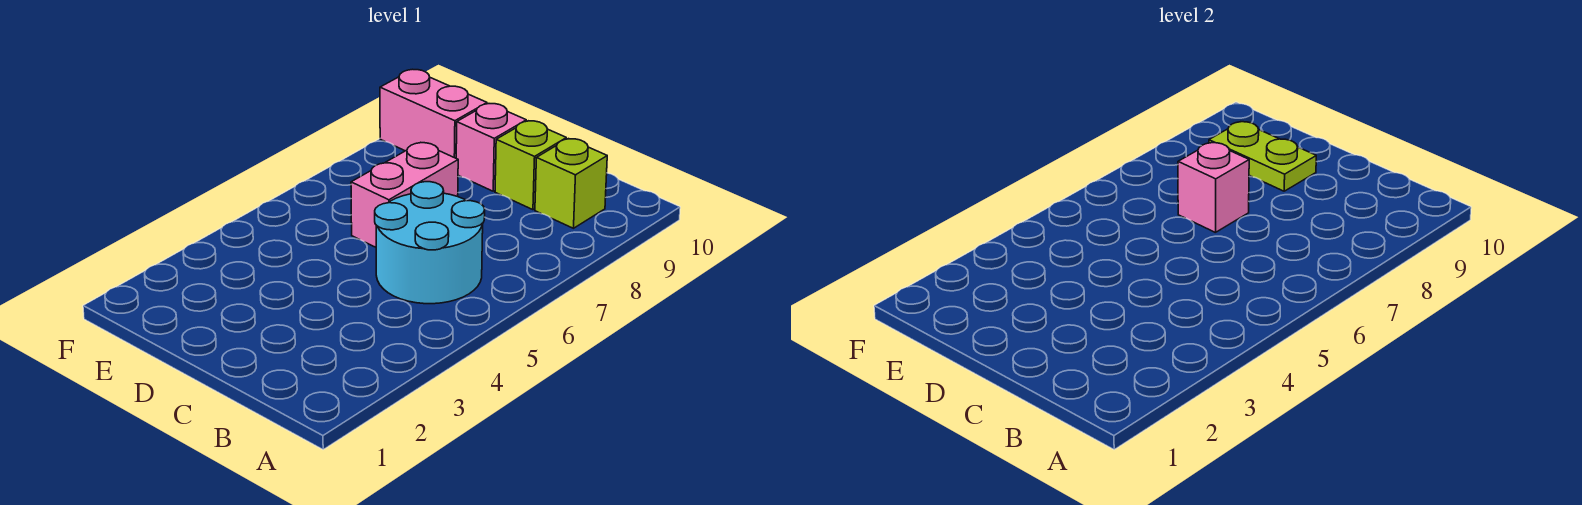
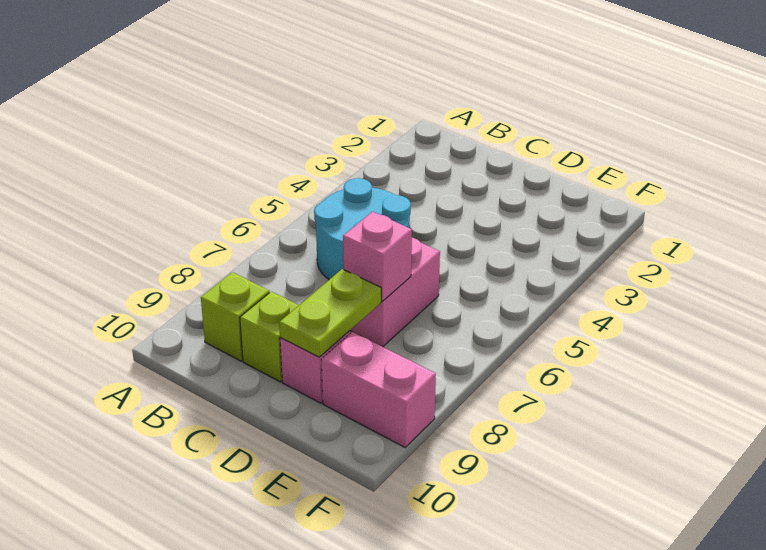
lime plate D9:E9 level 2 -> lime plate D8:D9 level 2

